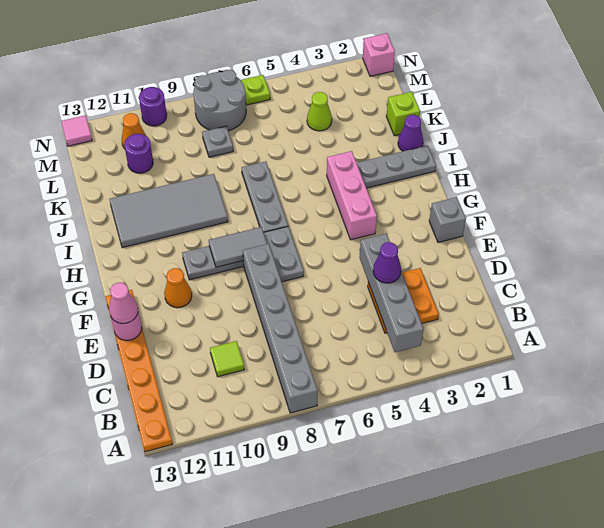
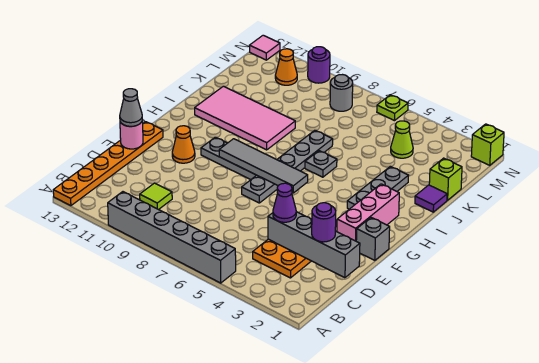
grey brick A8:F8 level 1 -> grey brick A5:A10 level 1
grey brick B4:E4 level 2 -> grey brick D1:D4 level 2
pink cone E13 level 3 -> grey cone E13 level 3
pink brick G4:I4 level 1 -> pink brick F2:H2 level 1
grey tile G8:G9 level 2 -> grey tile G6:G9 level 2
grey plate I1:I3 level 1 -> grey plate H3:J3 level 1
grey tile I9:J12 level 1 -> pink tile I9:J12 level 1
purple cone J1 level 1 -> purple tile J1 level 1
grey plate L8 level 1 -> grey plate I6 level 1
purple round brick L11 level 1 -> purple round brick D2 level 3
grey round brick M7:N8 level 1 -> grey round brick M8 level 1
pink brick N1 level 1 -> lime brick N1 level 1

